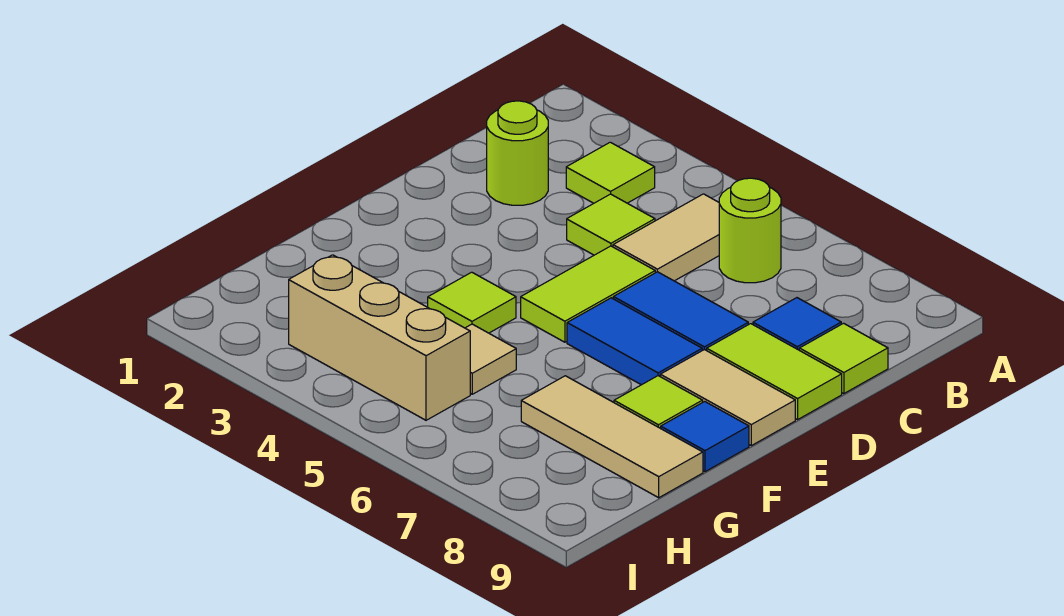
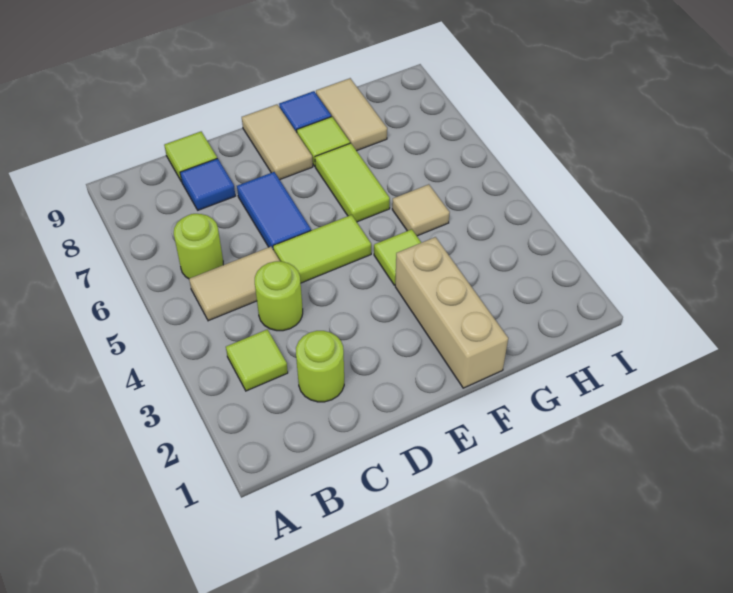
lime tile C4 level 1 -> lime round brick C4 level 1
lime tile D8:D9 level 1 -> lime tile F6:F7 level 1
blue tile E6:E7 level 1 -> none
tan tile G7:G9 level 1 -> tan tile G8:G9 level 1
tan brick H3:H5 level 1 -> tan brick F1:F3 level 1

